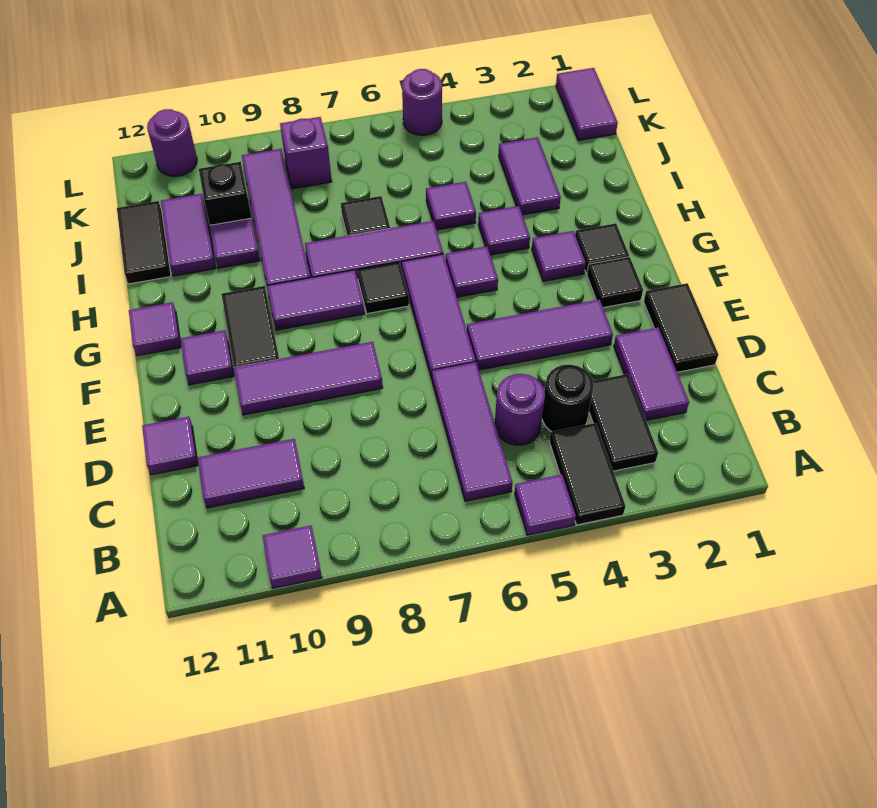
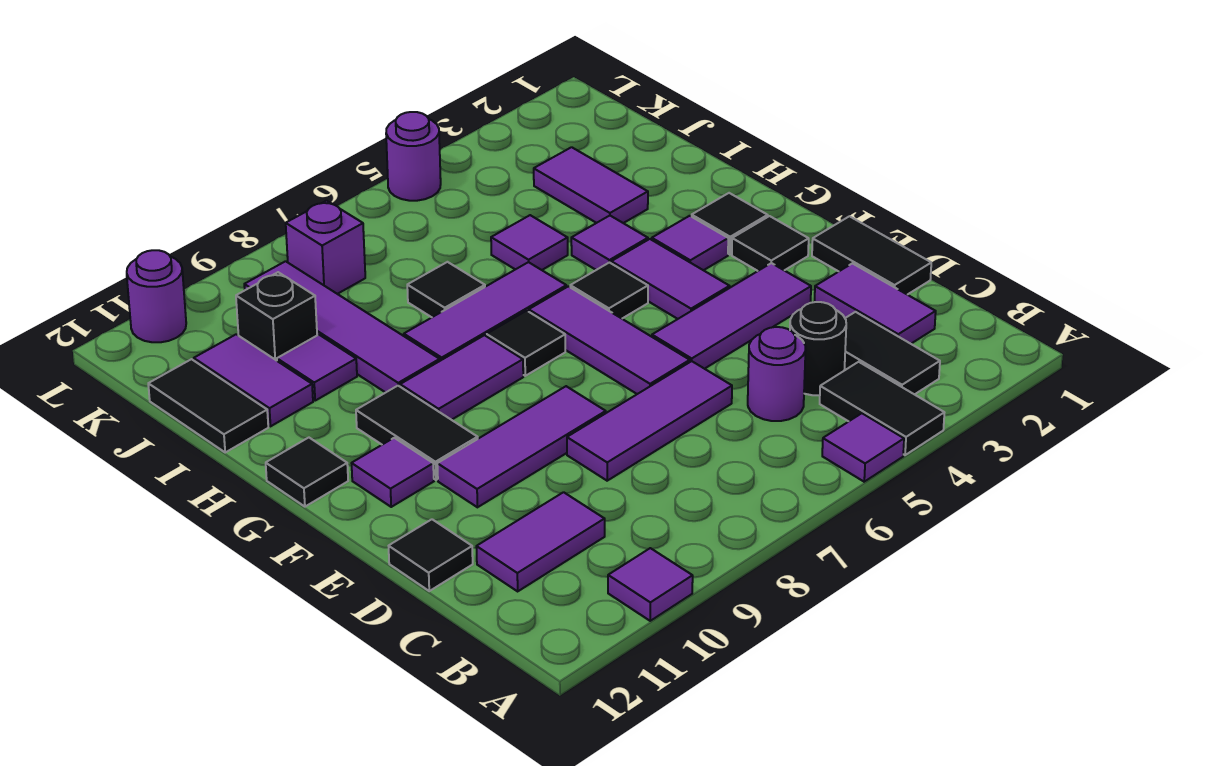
purple tile B6:D6 level 1 -> purple tile D6:D8 level 1
purple tile D12 level 1 -> black tile D12 level 1
purple tile G5 level 1 -> black tile G5 level 1
purple tile G12 level 1 -> black tile G12 level 1
purple tile K1:L1 level 1 -> purple tile F4:G4 level 1

